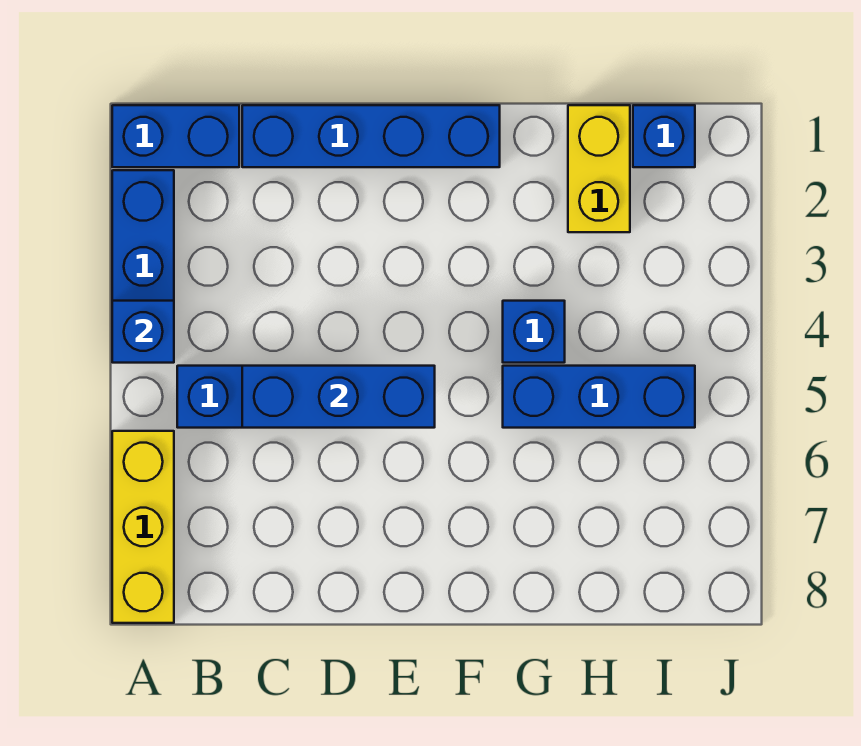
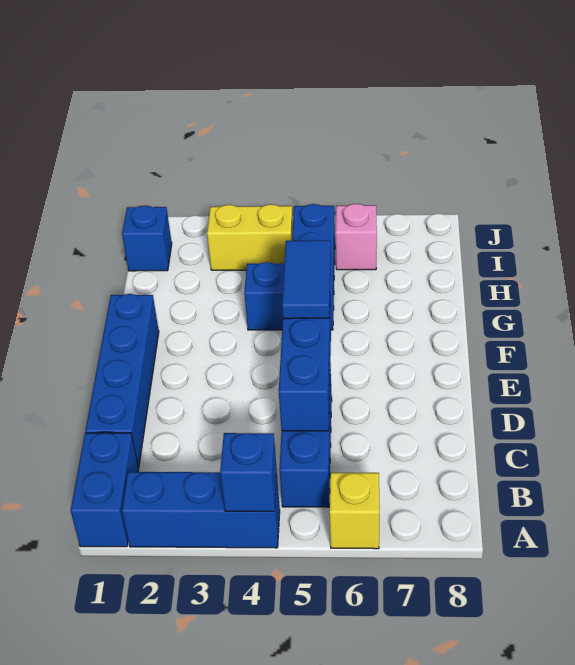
yellow brick A6:A8 level 1 -> yellow brick A6 level 1
none -> blue tile E5:F5 level 3
yellow brick H1:H2 level 1 -> yellow brick I3:I4 level 1
none -> pink brick I6 level 1

